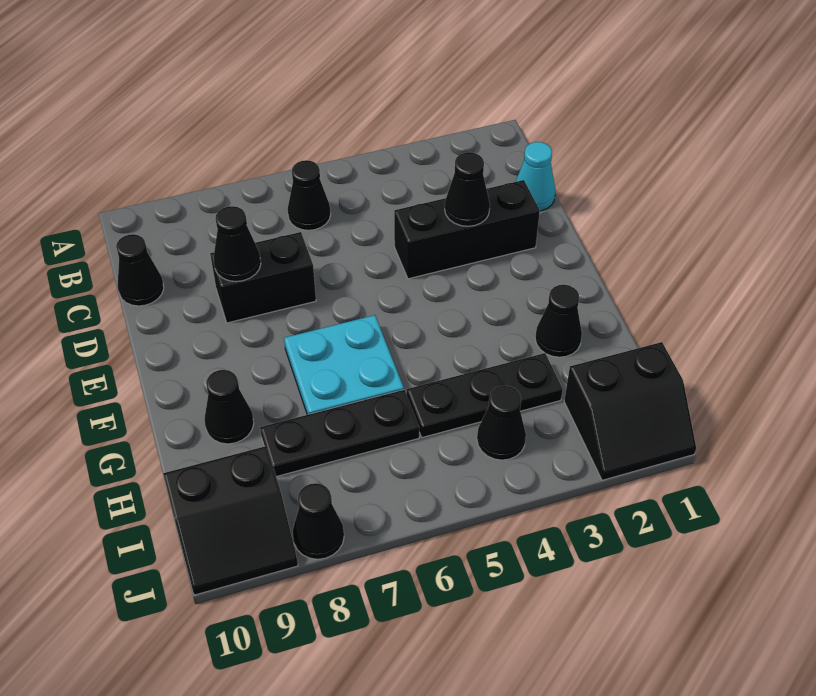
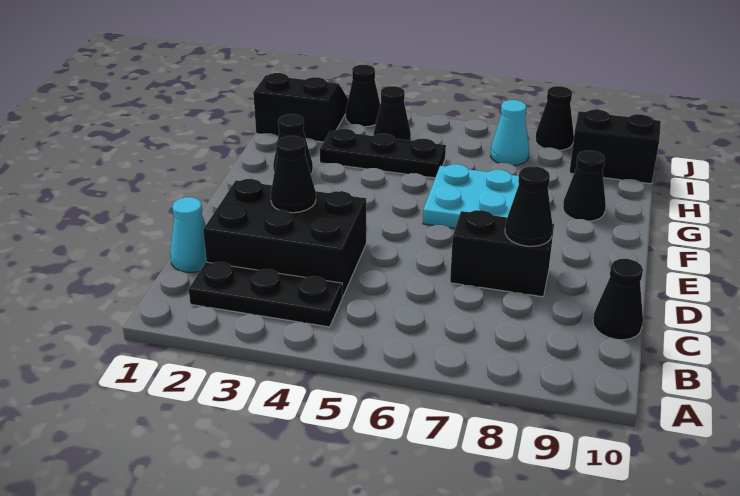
black cone B6 level 1 -> black cone J3 level 1
black brick D2:D4 level 1 -> black brick C2:D4 level 1
black plate H6:H8 level 1 -> black plate B2:B4 level 1
none -> cyan cone I7 level 1

